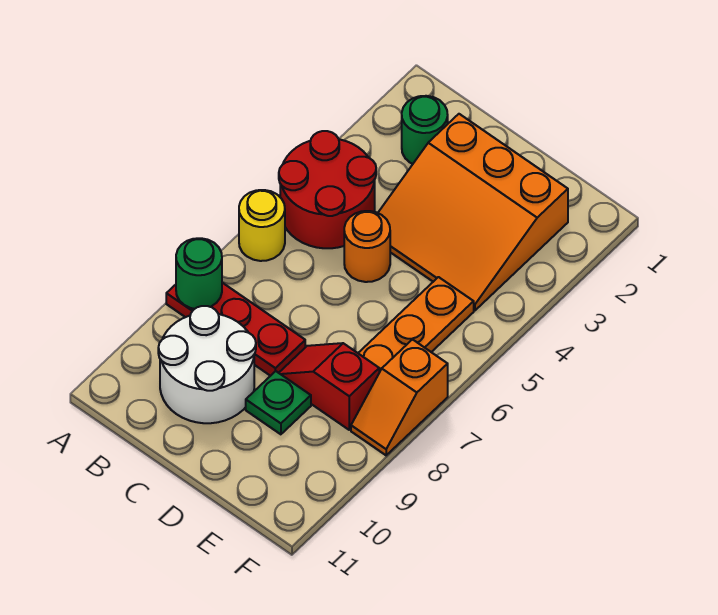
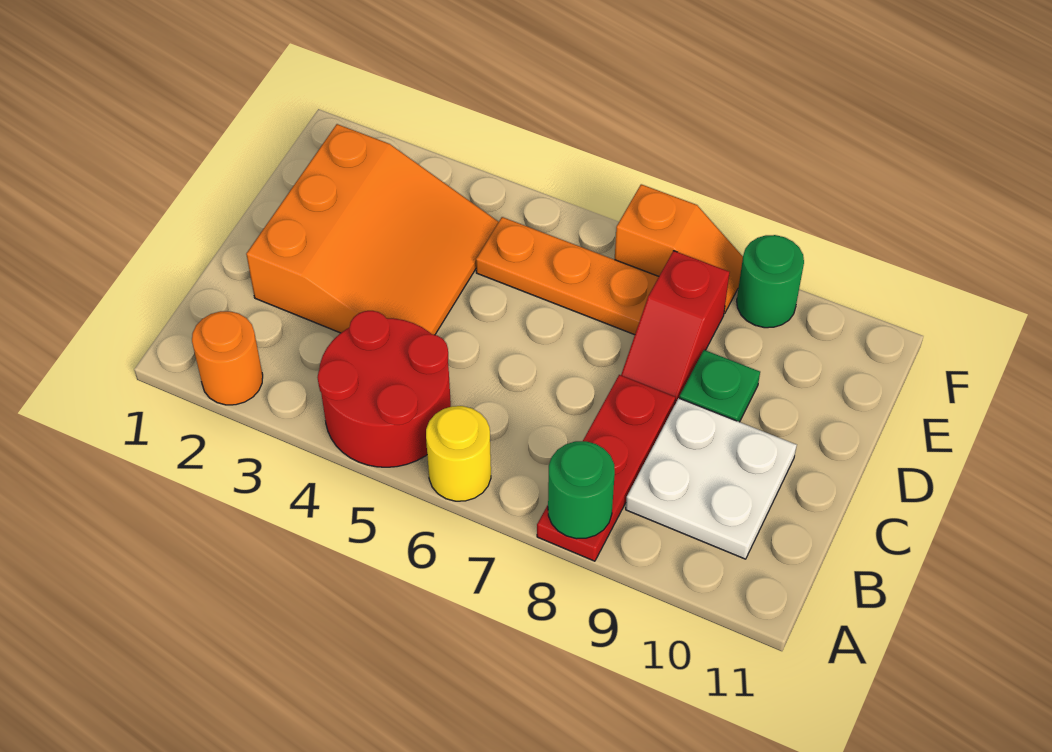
green round brick B2 level 1 -> green round brick F9 level 1
white round brick B9:C10 level 1 -> white plate B9:C10 level 1
orange round brick C5 level 1 -> orange round brick A2 level 1

